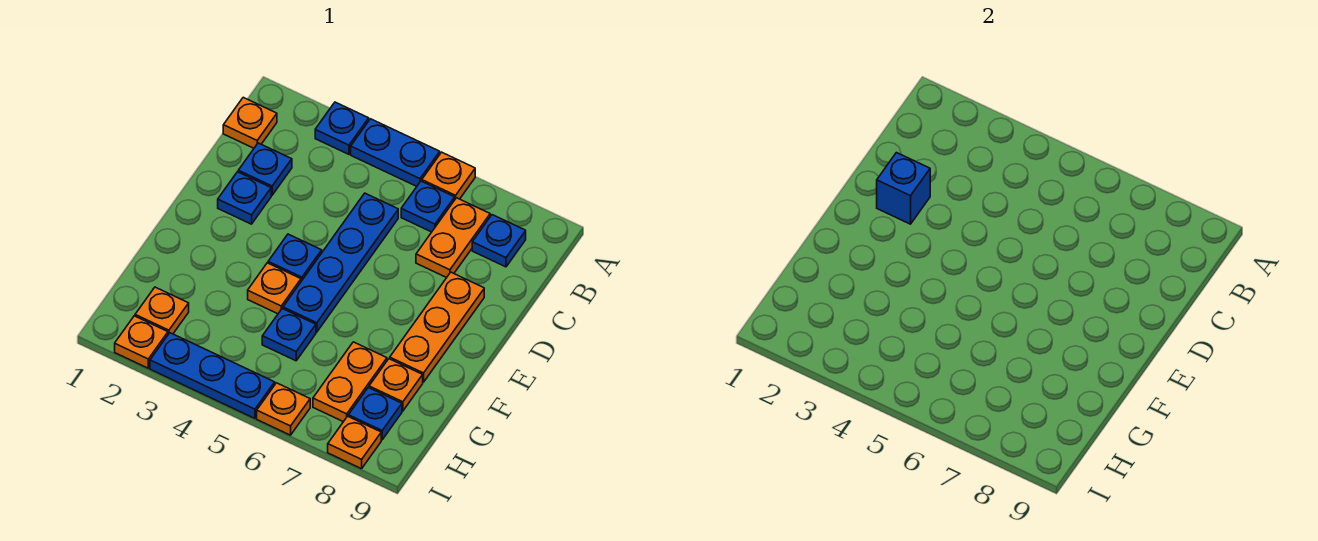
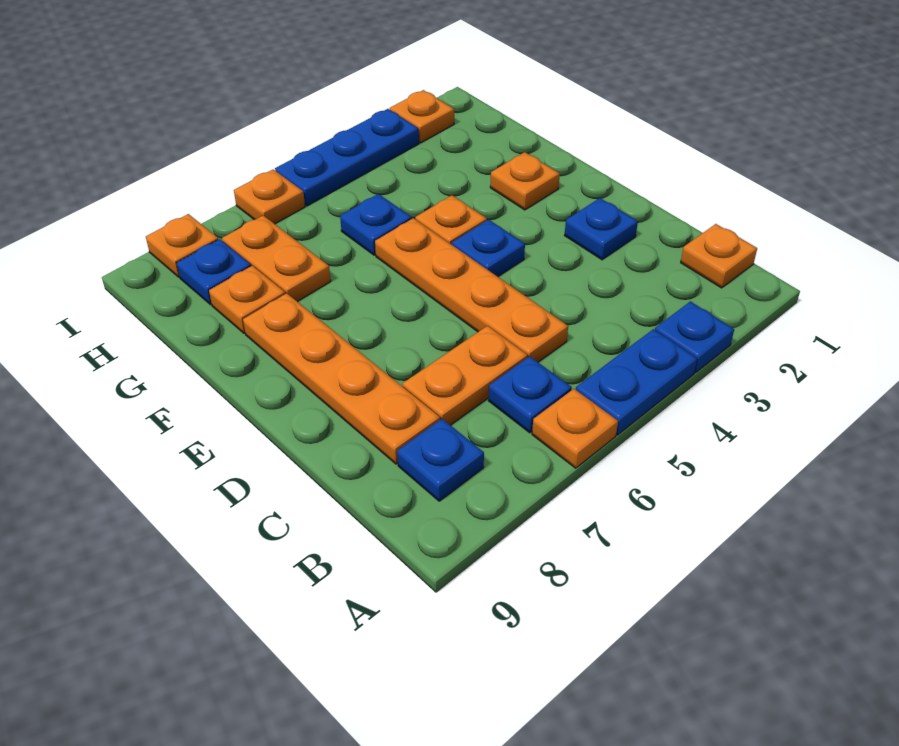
orange plate B7:C7 level 1 -> orange plate C6:C7 level 1
blue plate C2 level 1 -> none
blue plate C5:F5 level 1 -> orange plate C5:F5 level 1
blue brick D2 level 2 -> none
orange plate D8:F8 level 1 -> orange plate C8:F8 level 1
orange plate H2 level 1 -> orange plate F2 level 1

